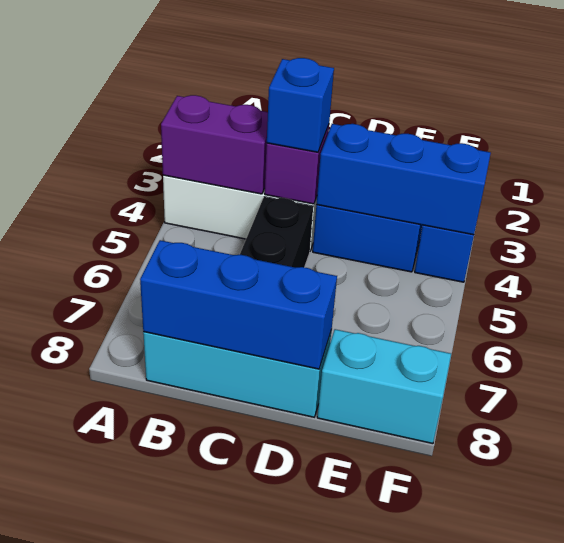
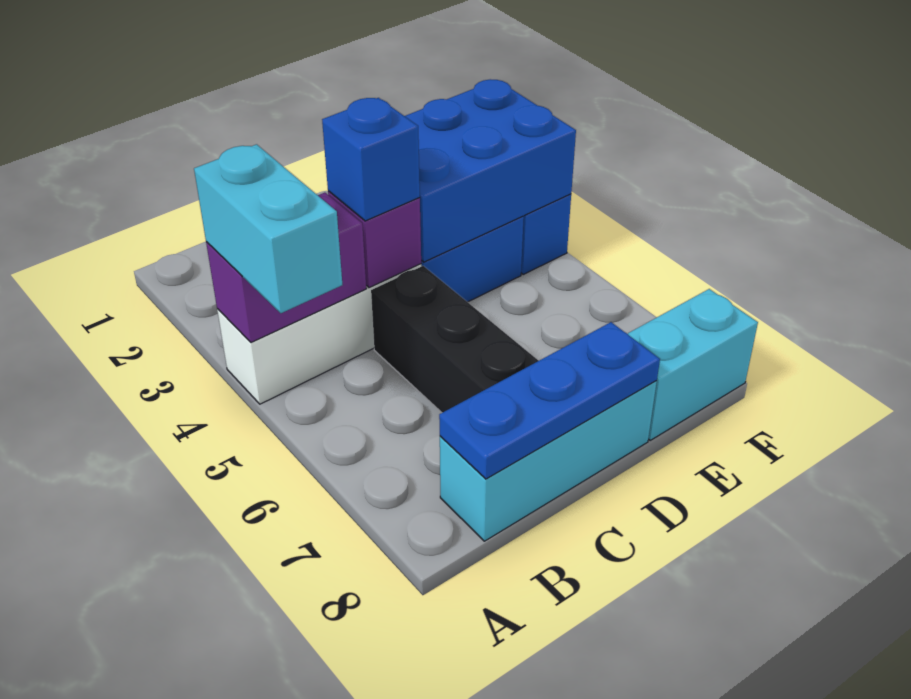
none -> cyan brick A4:A5 level 3
blue brick B8:D8 level 2 -> blue plate B8:D8 level 2
blue brick D4:F4 level 2 -> blue brick D3:F4 level 2

